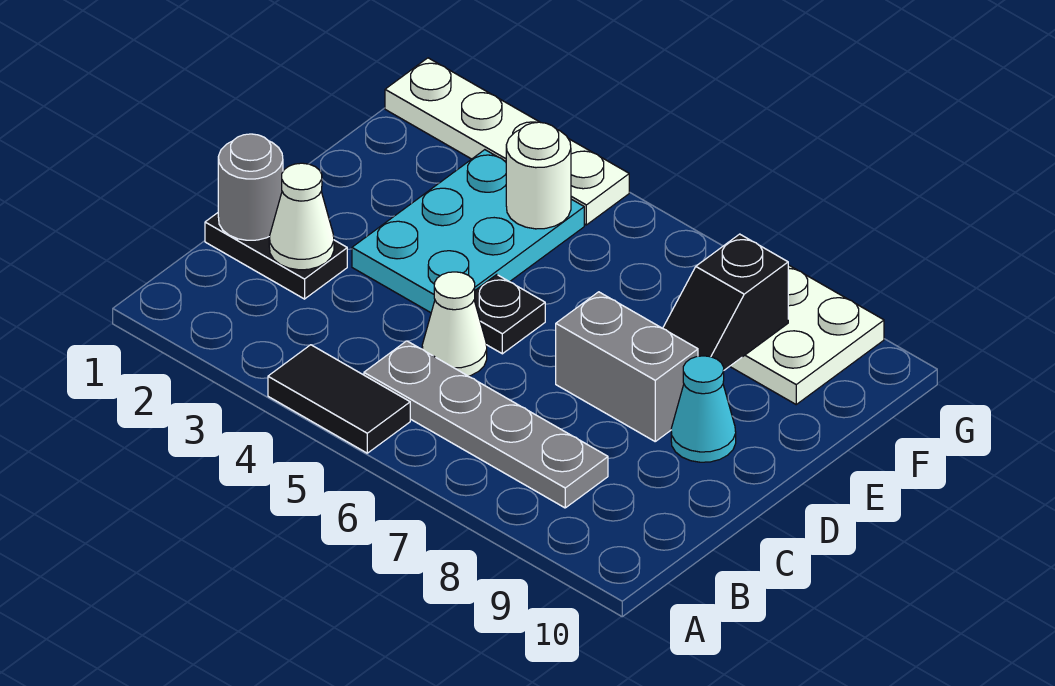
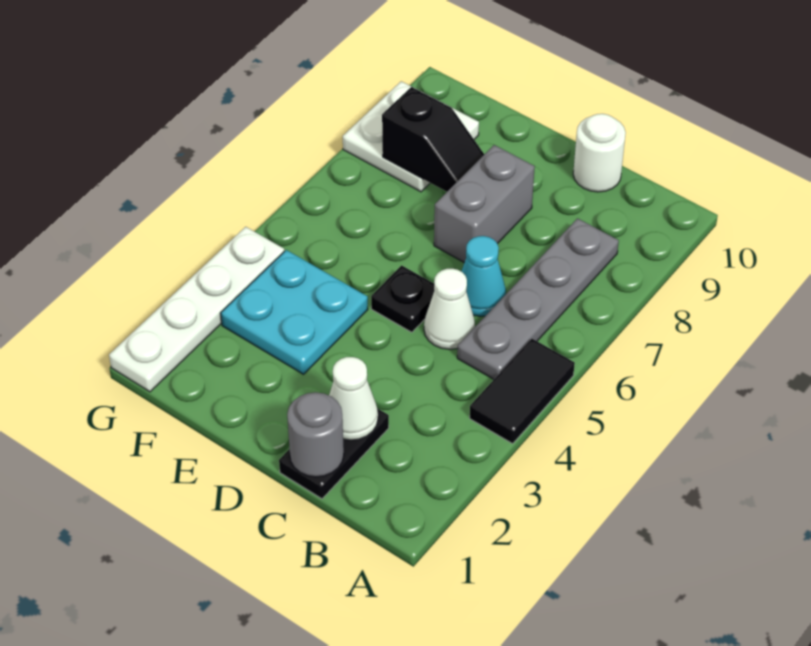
cyan plate D3:F4 level 1 -> cyan plate E3:F4 level 1
cyan cone D9 level 1 -> cyan cone C6 level 1
white round brick F4 level 2 -> white round brick C10 level 1

